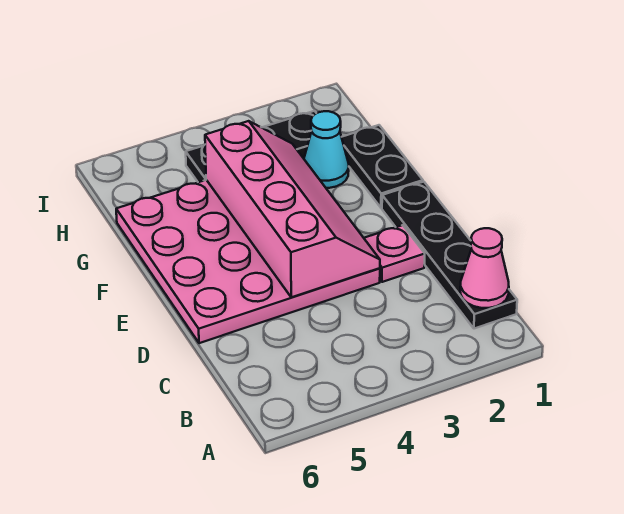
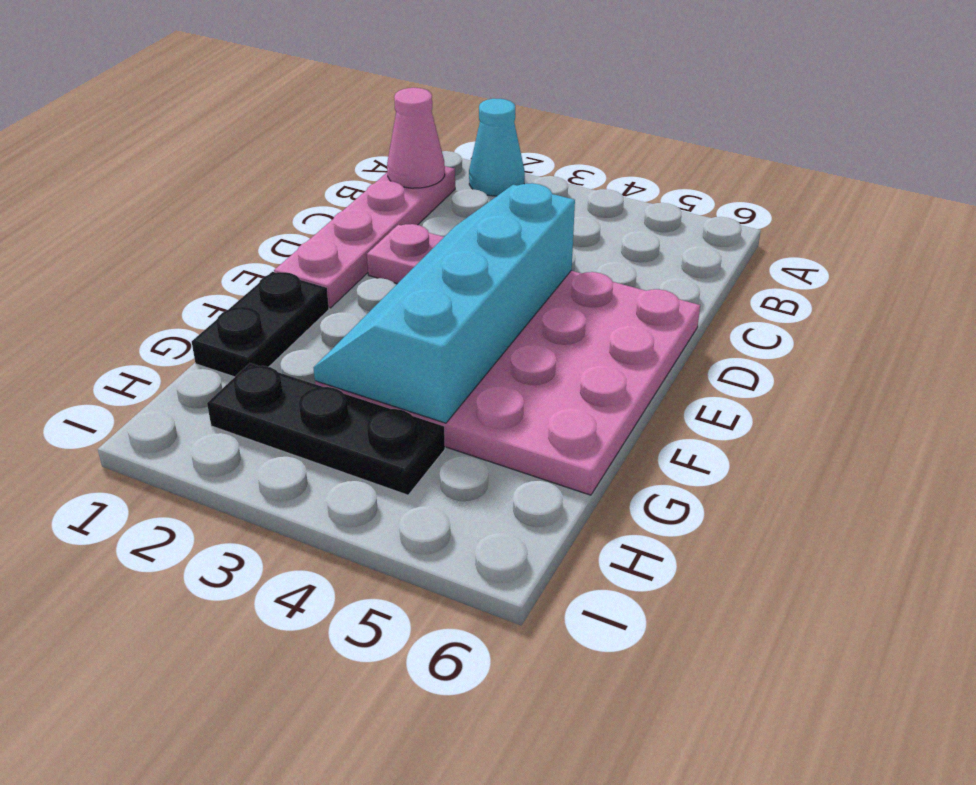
black plate B1:E1 level 1 -> pink plate B1:E1 level 1
pink slope D3:G4 level 2 top 4 -> cyan slope D3:G4 level 2 top 4
cyan cone G2 level 1 -> cyan cone A2 level 1

